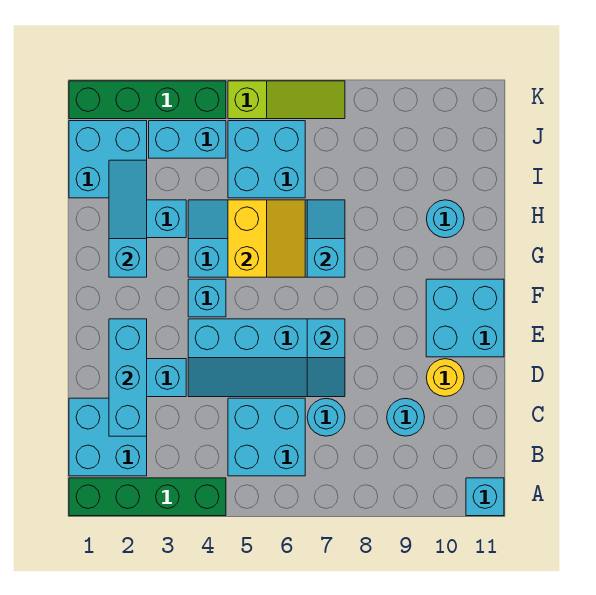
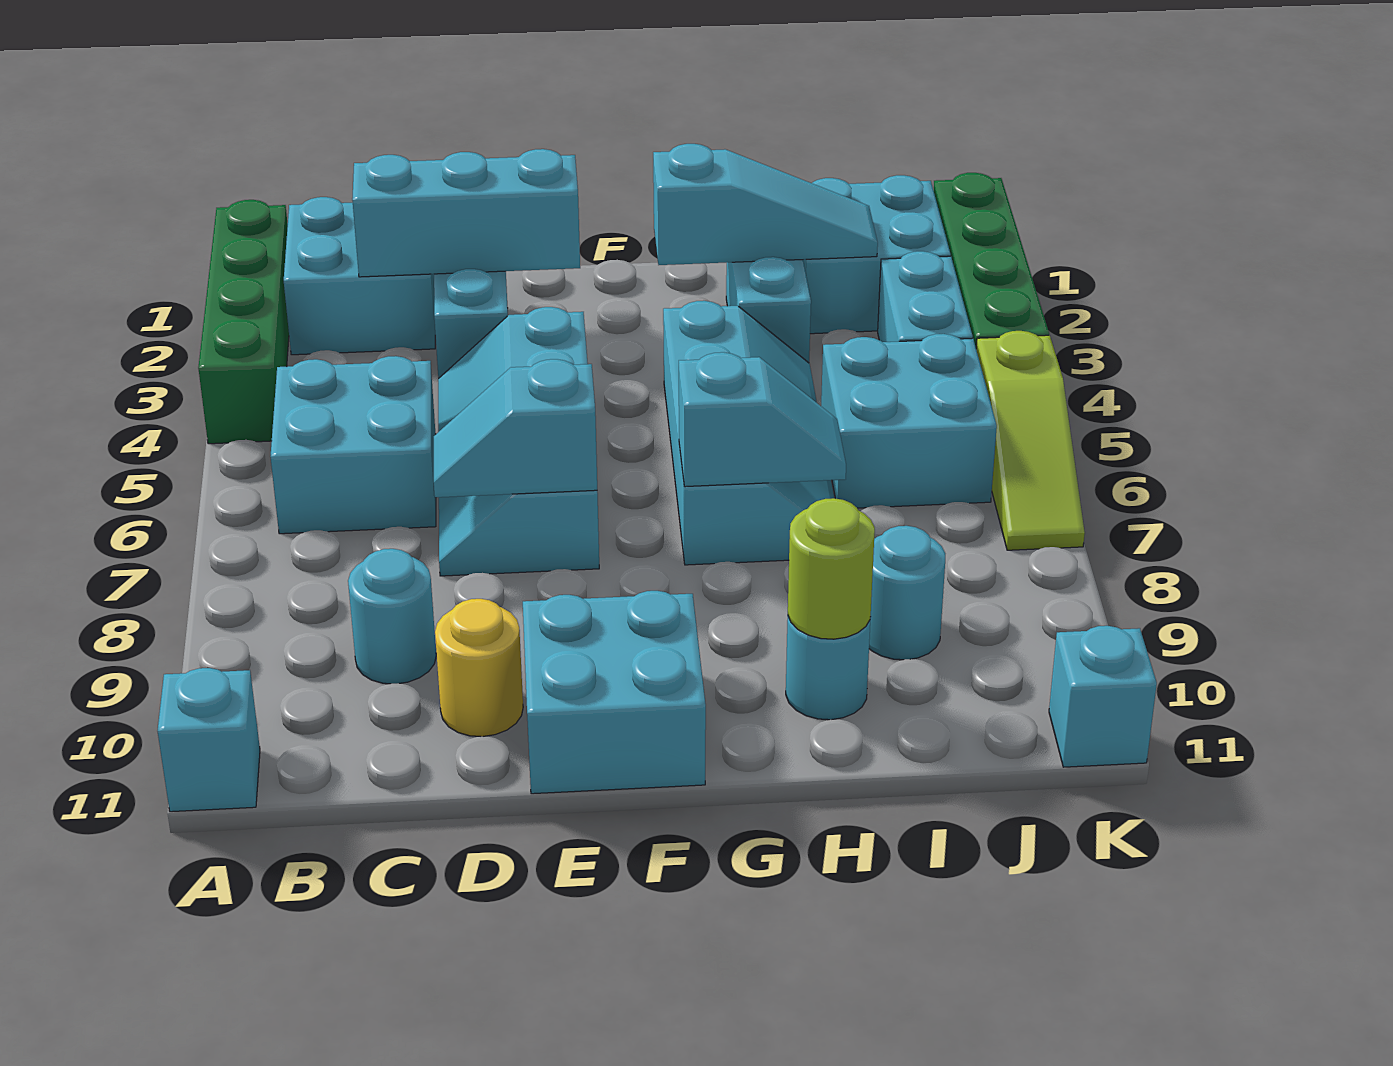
cyan round brick C7 level 1 -> cyan round brick I9 level 1
cyan brick F4 level 1 -> cyan brick K11 level 1
yellow slope G5:H6 level 2 top 5 -> none
none -> lime round brick H10 level 2

